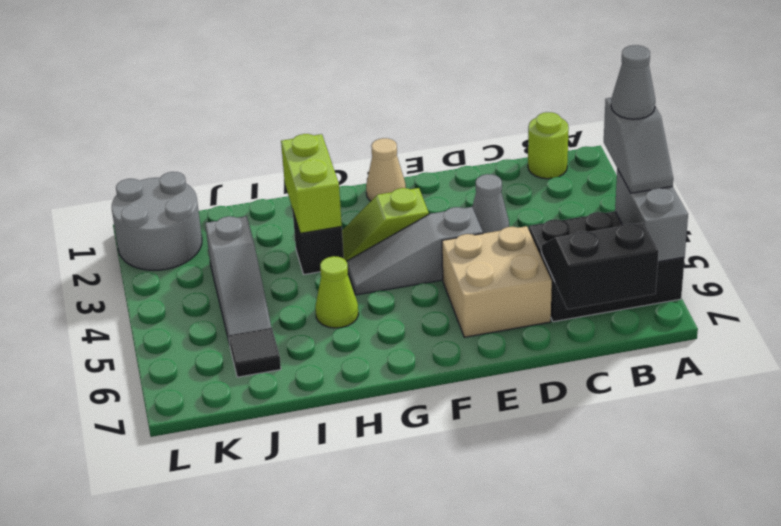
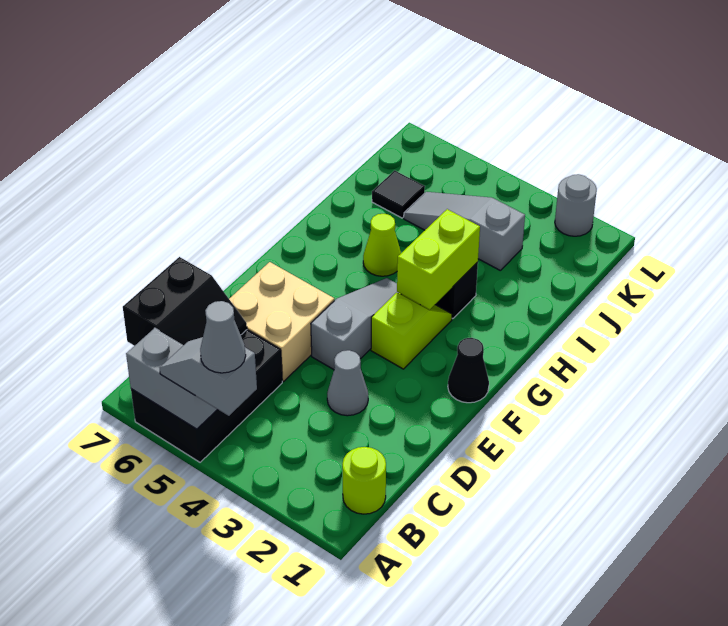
tan cone F1 level 1 -> black cone F1 level 1
lime brick H2:H3 level 2 -> lime brick G3:H3 level 2
grey round brick K1:L2 level 1 -> grey round brick L2 level 1

